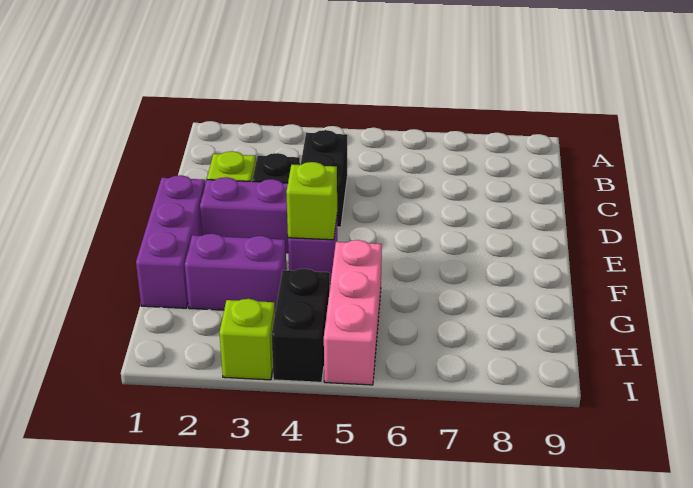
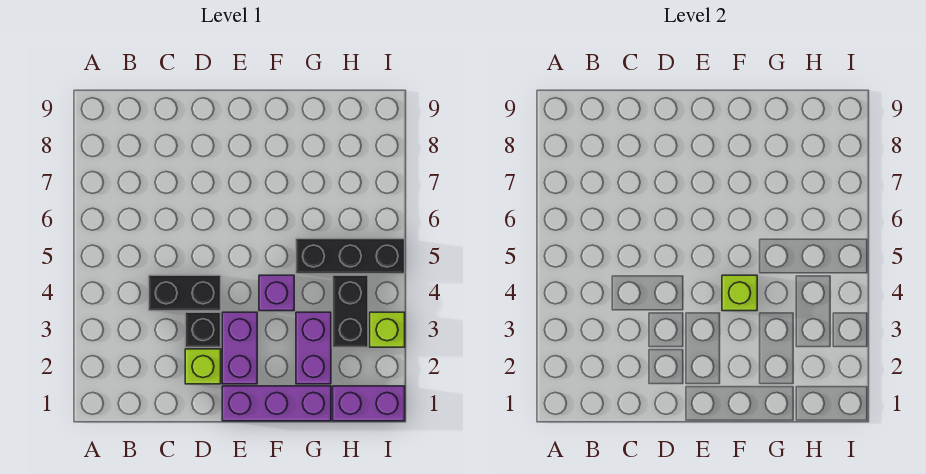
pink brick G5:I5 level 1 -> black brick G5:I5 level 1
none -> purple brick H1:I1 level 1
black brick H4:I4 level 1 -> black brick H3:H4 level 1

